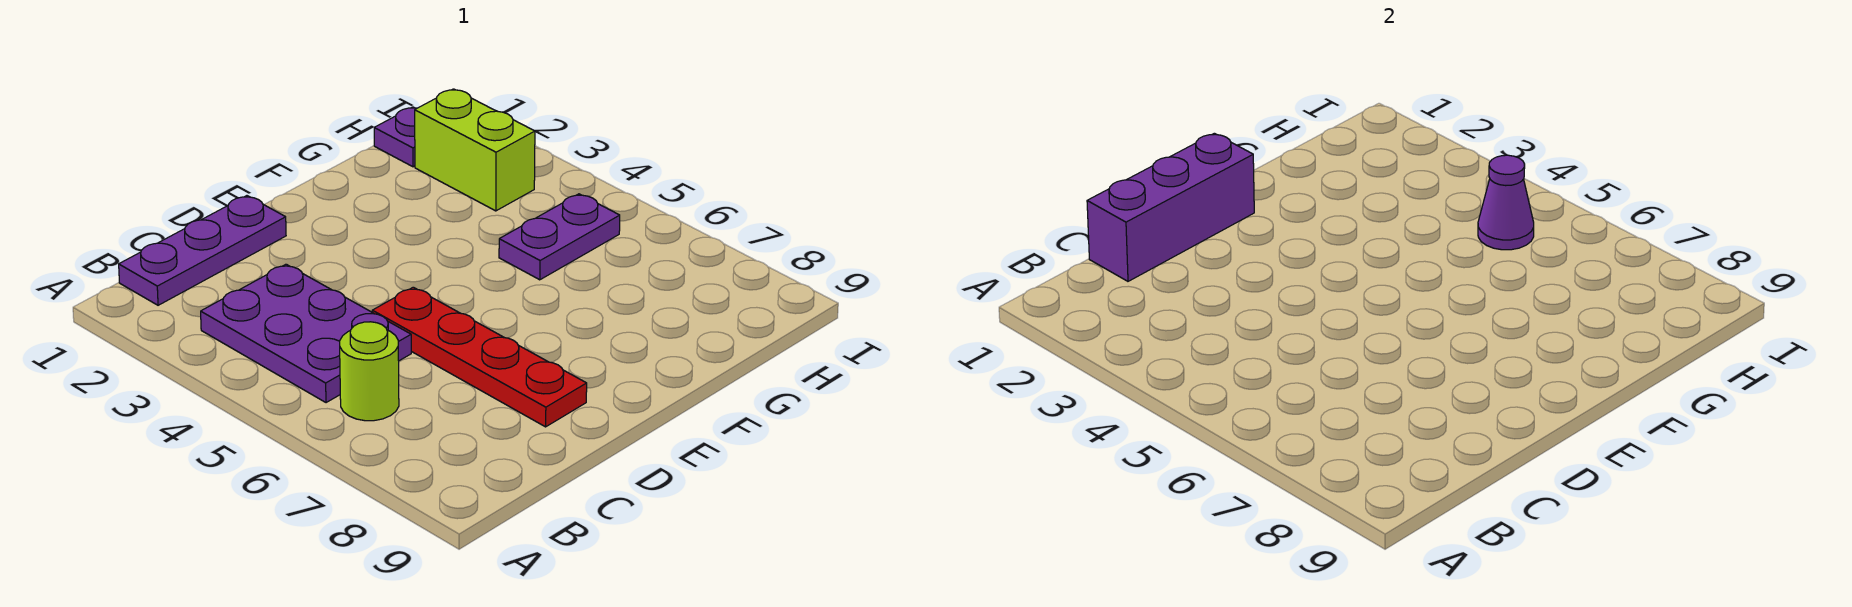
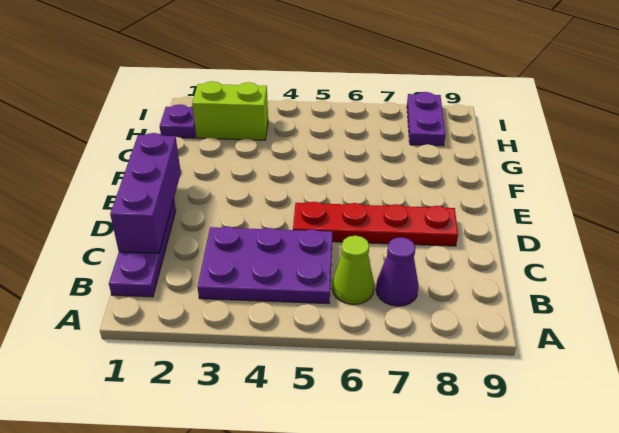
lime round brick B6 level 1 -> lime cone B6 level 1
purple plate G5:H5 level 1 -> purple plate H8:I8 level 1
purple cone H5 level 2 -> purple cone B7 level 1

